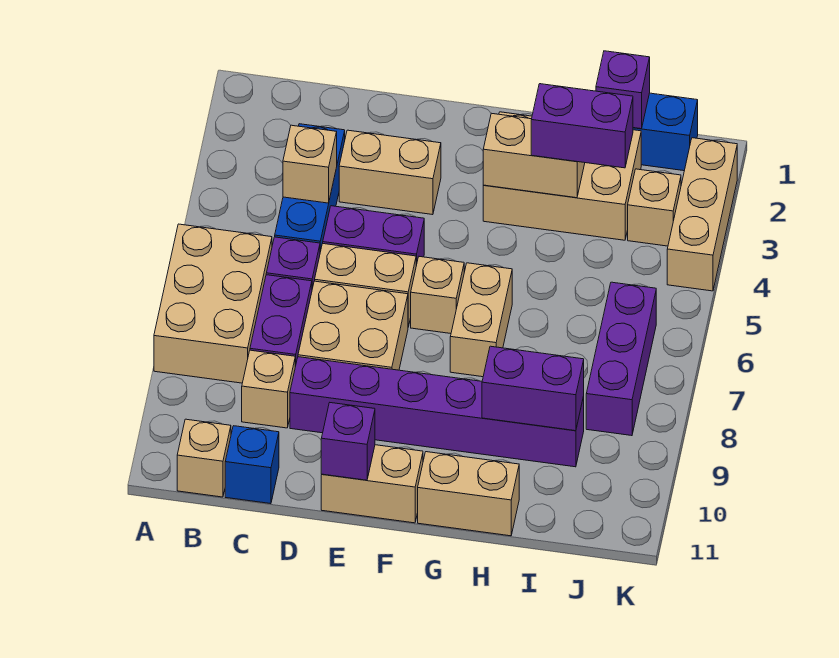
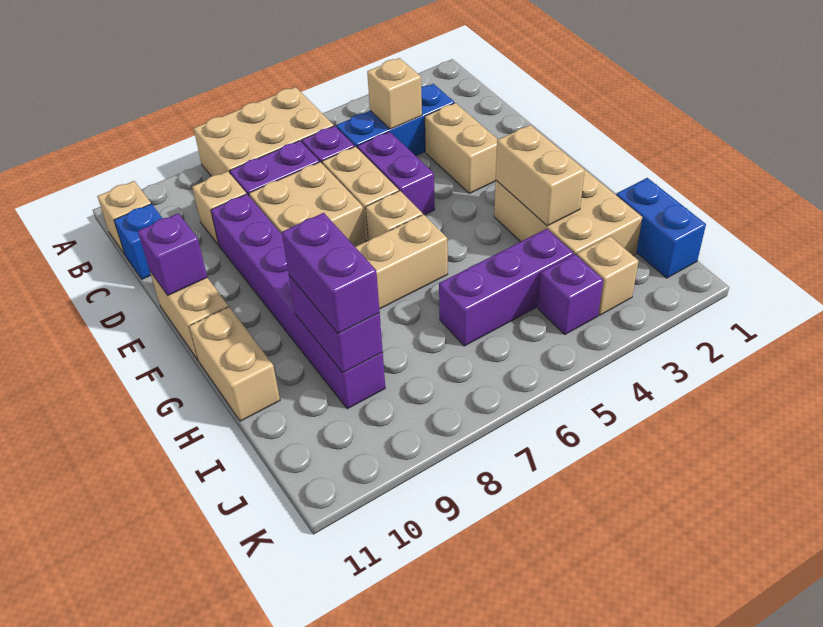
purple brick H3:I3 level 3 -> purple brick H9:I9 level 3
purple brick I1 level 2 -> purple brick J4 level 1
purple brick J6:J8 level 1 -> purple brick I4:I6 level 1
tan brick K2:K4 level 1 -> none

